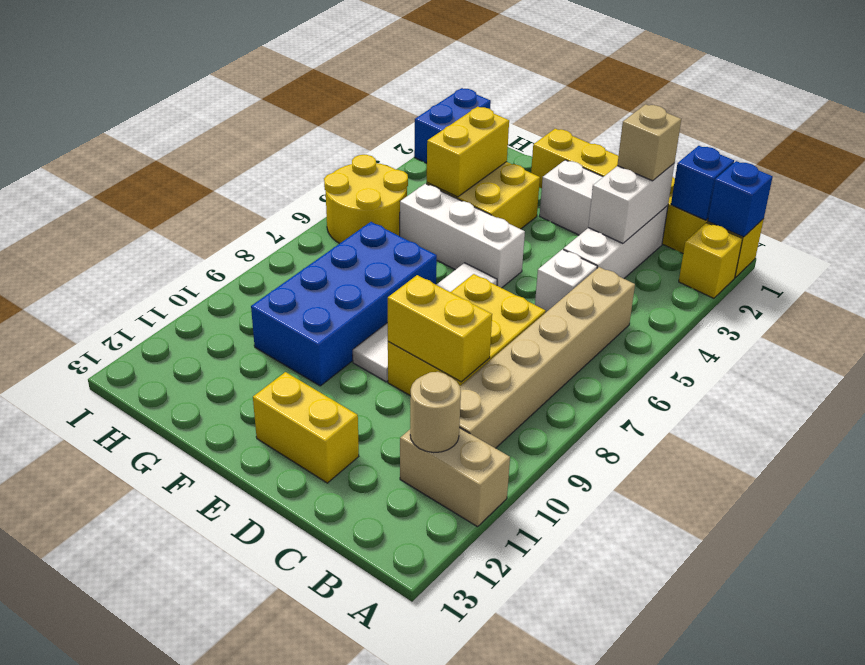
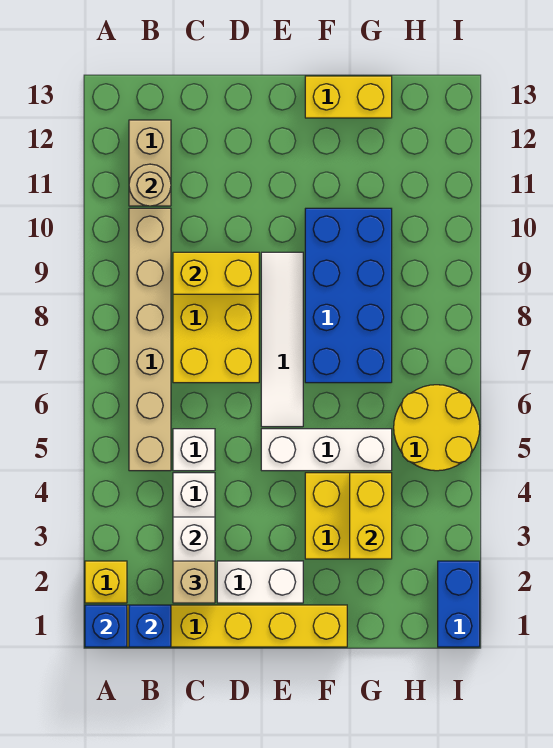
tan brick A11:B11 level 1 -> tan brick B11:B12 level 1
yellow brick D12:E12 level 1 -> yellow brick F13:G13 level 1

